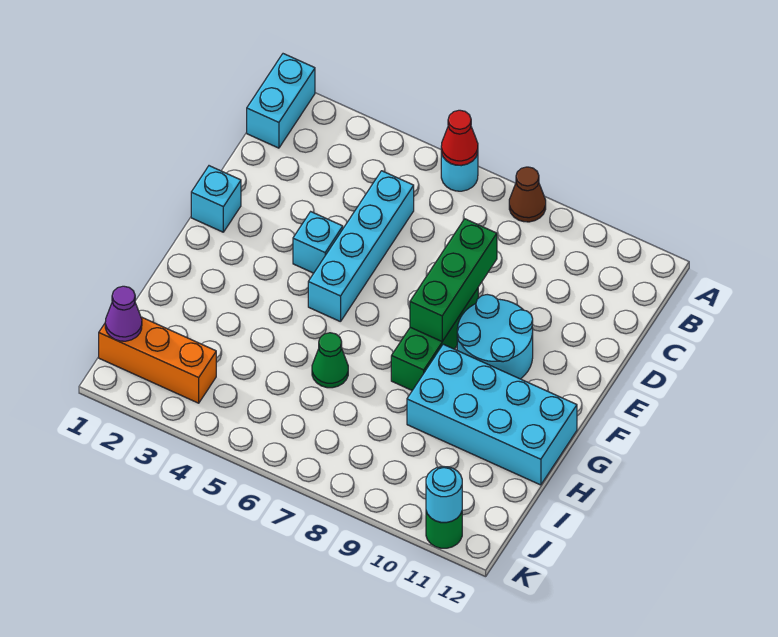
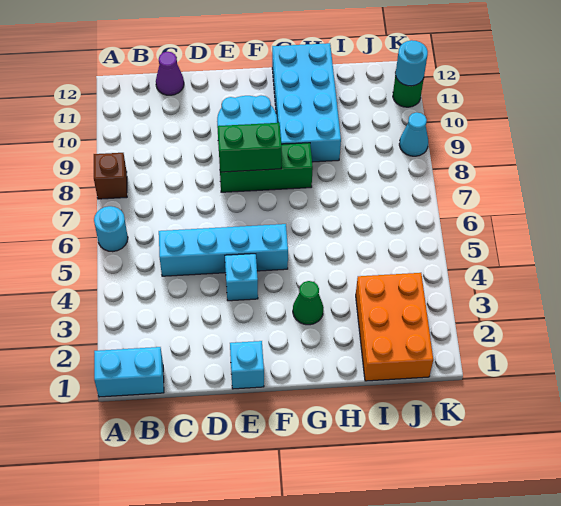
red cone A6 level 2 -> none
brown cone A8 level 1 -> brown brick A8 level 1
green brick D8:F8 level 2 -> green brick E8:F8 level 2
green cone H6 level 1 -> green cone G3 level 1
orange brick J1:J3 level 1 -> orange brick I1:J3 level 1
purple cone J1 level 2 -> purple cone C12 level 1
none -> cyan cone K9 level 1

